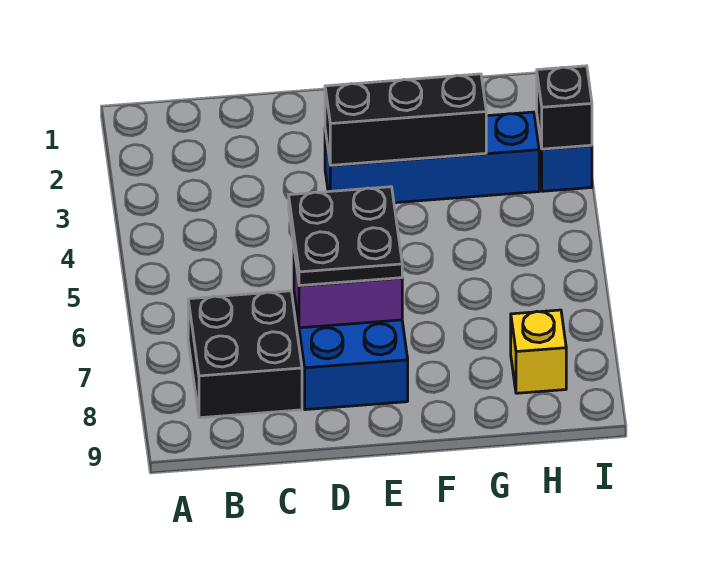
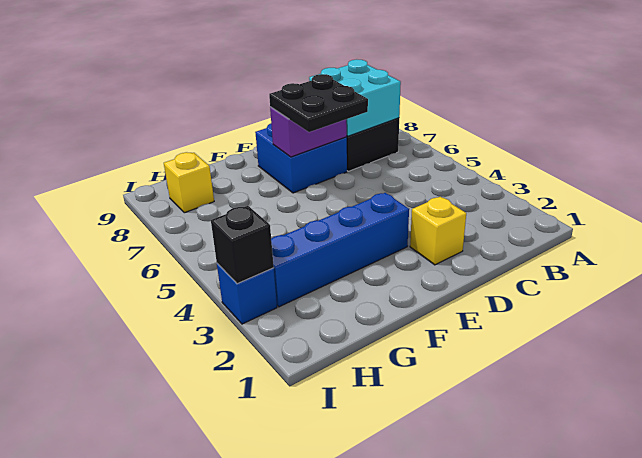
none -> cyan brick B7:C8 level 2
none -> yellow brick D2 level 1
black brick E3:G3 level 2 -> none

